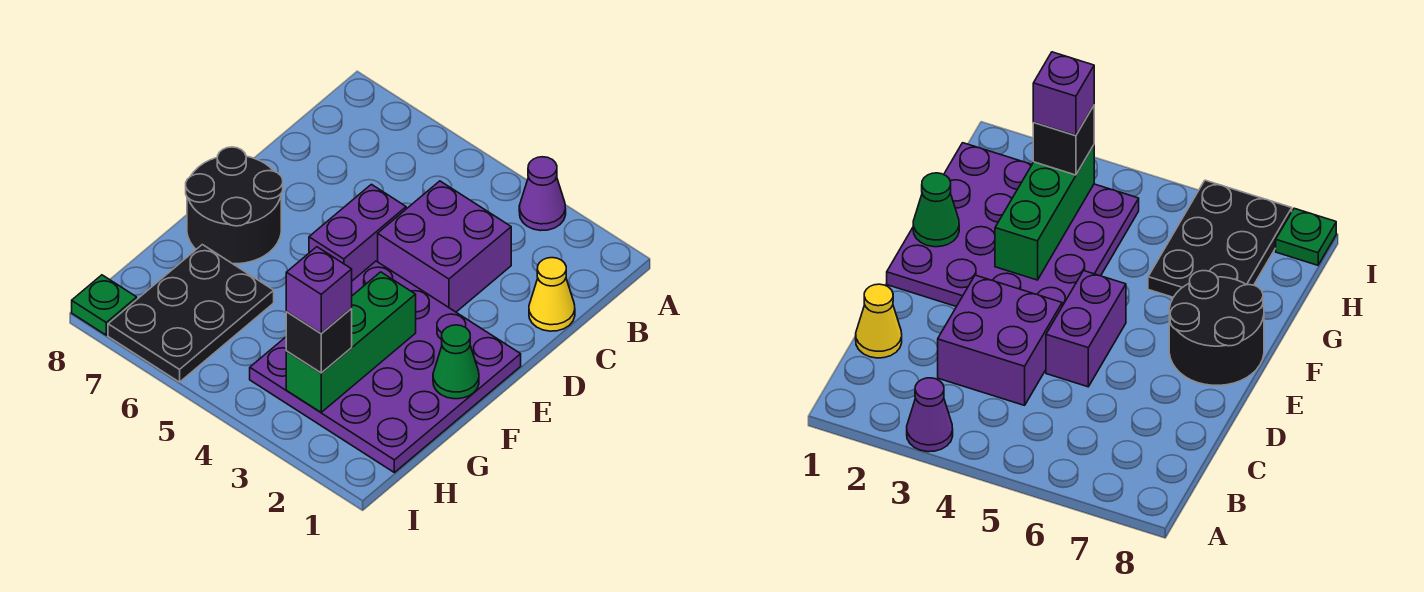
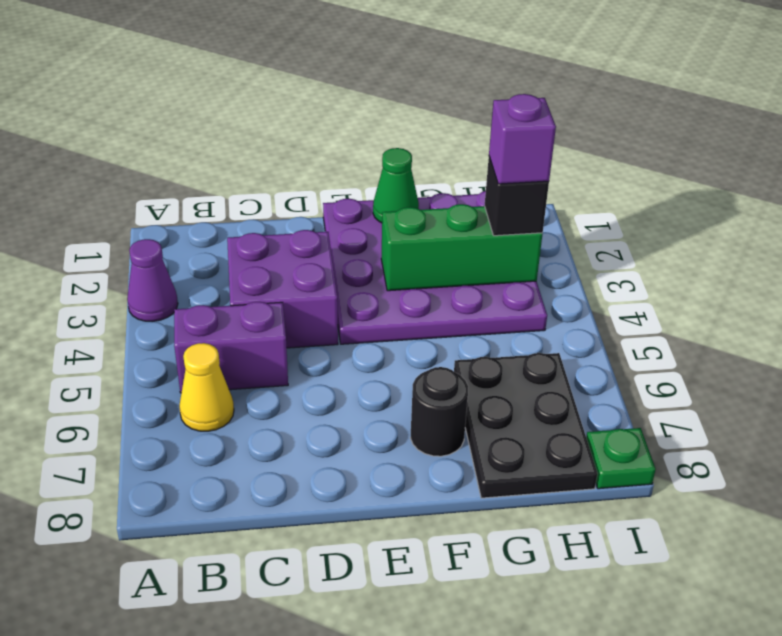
yellow cone C1 level 1 -> yellow cone B6 level 1
purple brick D5:E5 level 1 -> purple brick B5:C5 level 1
black round brick E7:F8 level 1 -> black round brick F7 level 1
black plate G6:I7 level 1 -> black plate G6:H8 level 1

